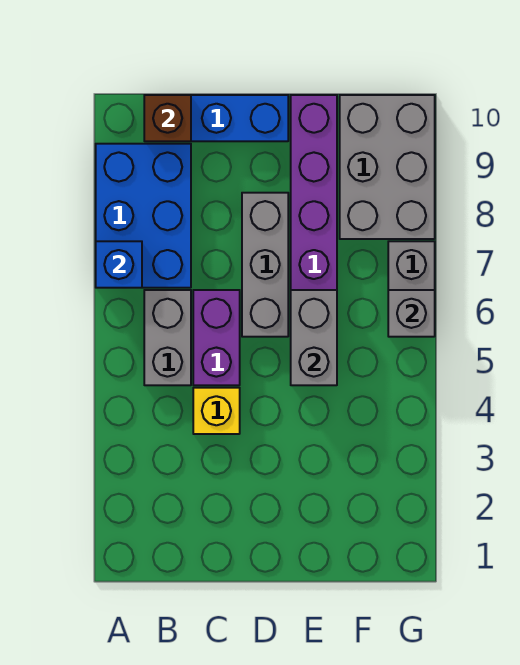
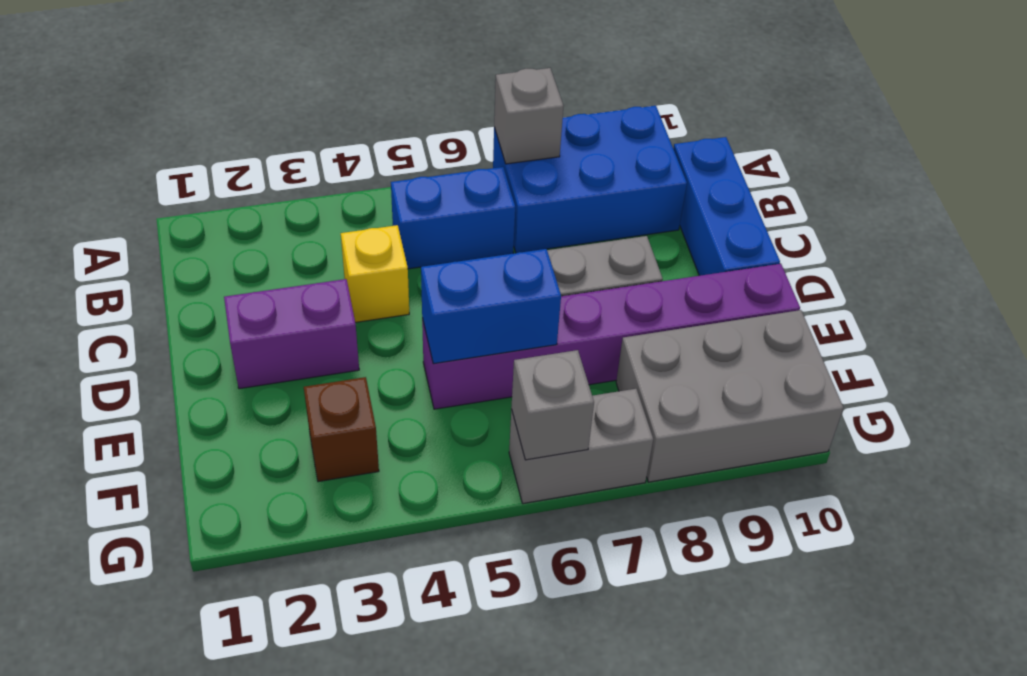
blue brick A7 level 2 -> grey brick A7 level 2
grey brick B5:B6 level 1 -> blue brick B5:B6 level 1
brown brick B10 level 2 -> brown brick F3 level 1
purple brick C5:C6 level 1 -> purple brick D2:D3 level 1
grey brick E5:E6 level 2 -> blue brick E5:E6 level 2

